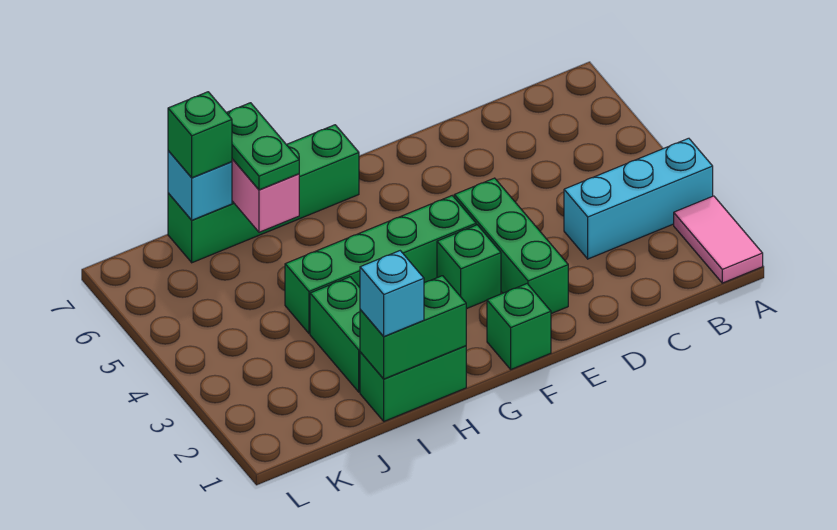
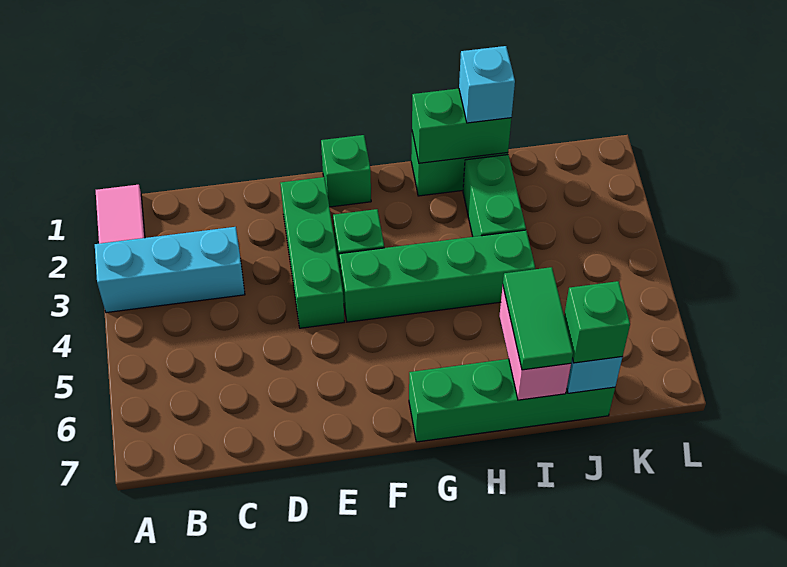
green plate I6:I7 level 3 -> green tile I6:I7 level 3

